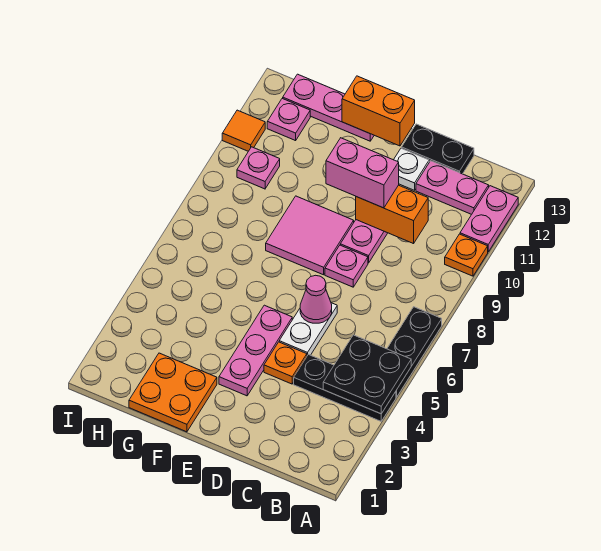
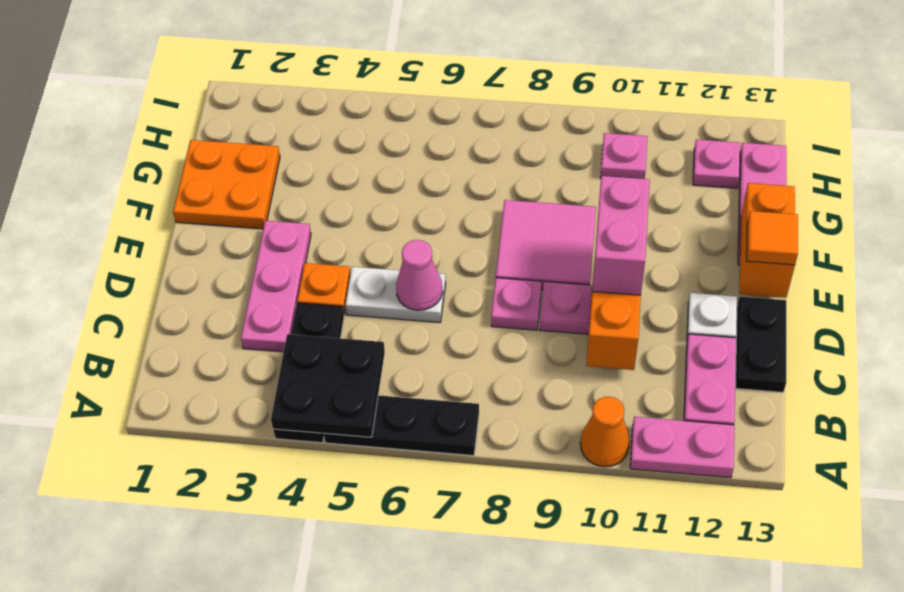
orange plate A10 level 1 -> orange cone A10 level 1
pink plate E3:E5 level 1 -> pink plate C3:E3 level 1
orange tile I11 level 1 -> orange tile E13 level 3

